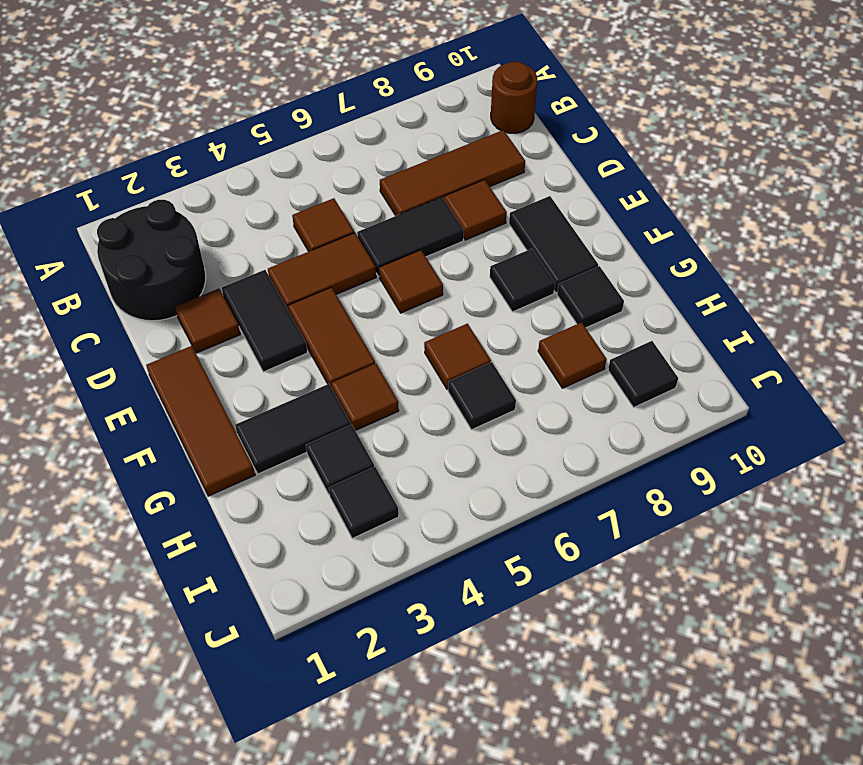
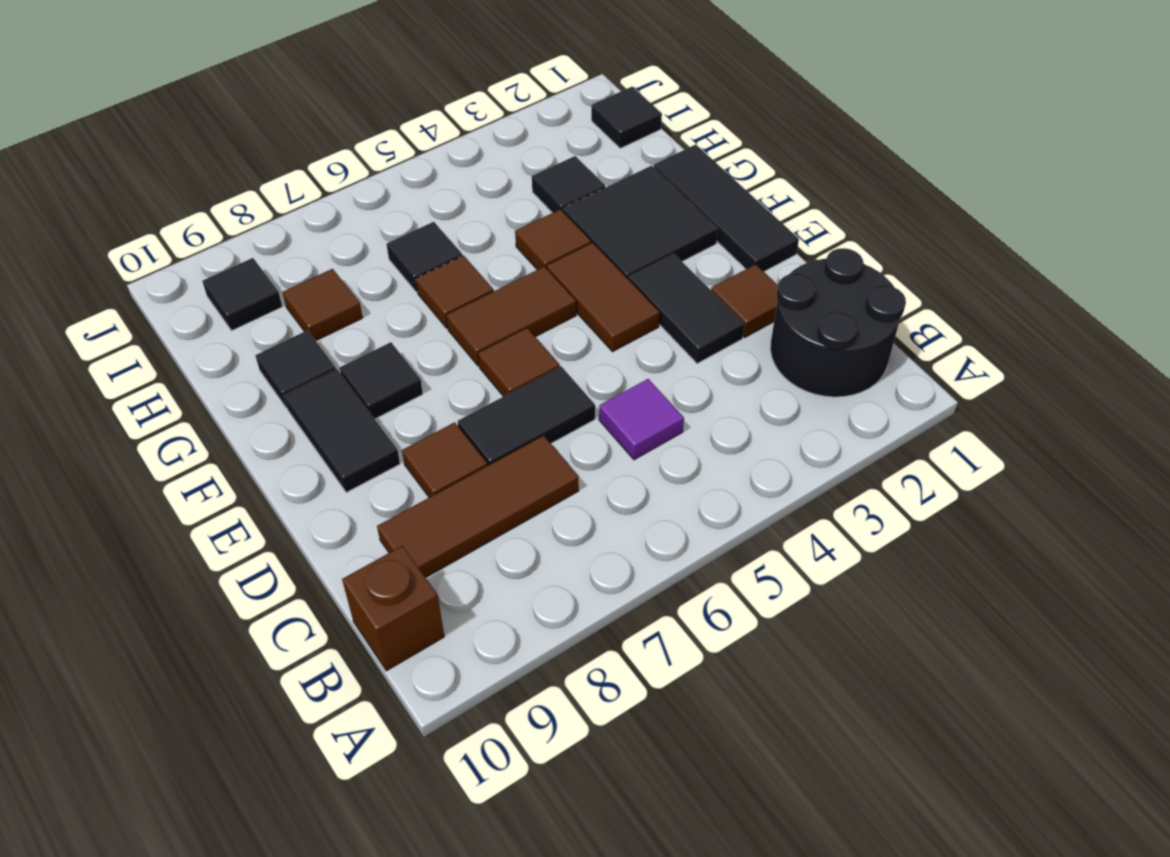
brown round brick B10 level 1 -> brown brick B10 level 1
brown tile C5 level 1 -> purple tile C5 level 1
brown tile D4:D5 level 1 -> brown tile F5:F6 level 1
brown tile E1:G1 level 1 -> black tile E1:G1 level 1
black tile G2:G3 level 1 -> black tile F2:G3 level 1
black tile I3 level 1 -> black tile I1 level 1

